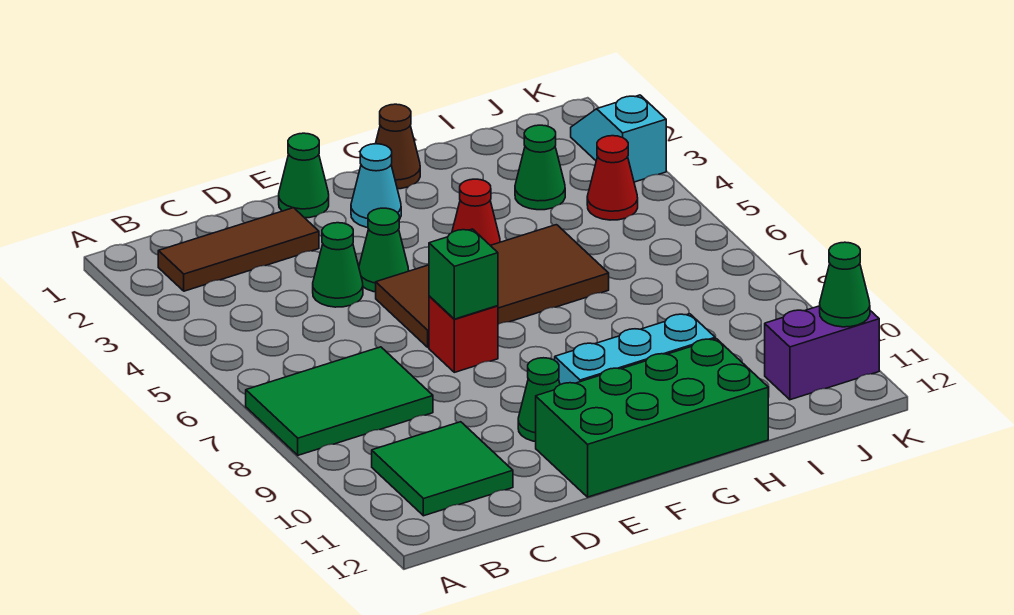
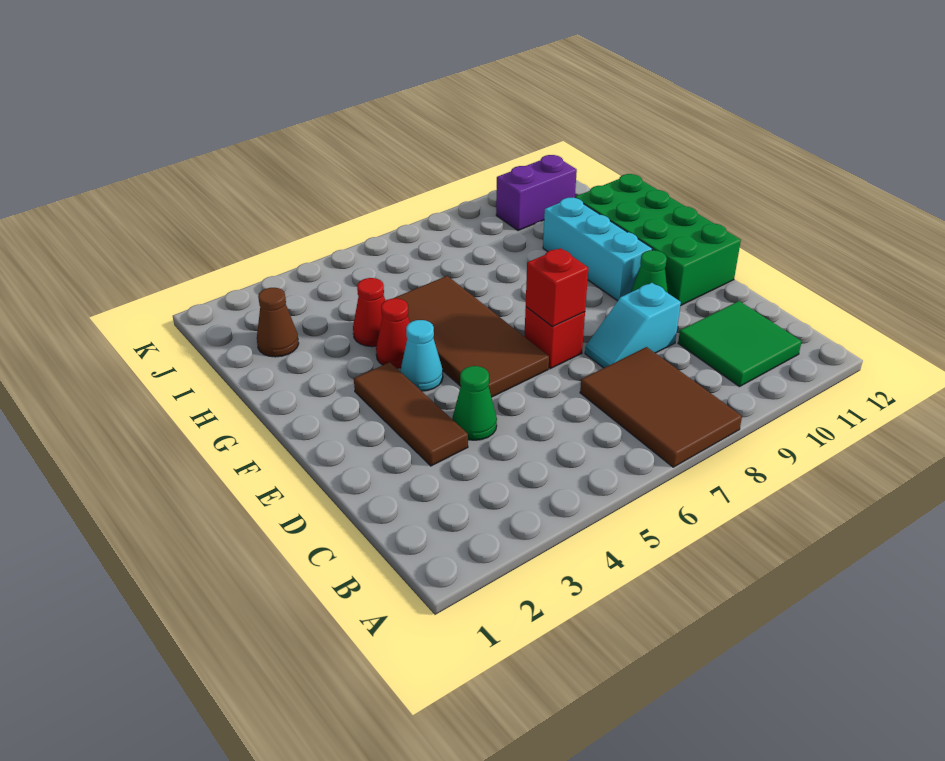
green tile A7:C8 level 1 -> brown tile A7:C8 level 1
brown tile B2:D2 level 1 -> brown tile D3:F3 level 1
green cone E1 level 1 -> none
green cone E4 level 1 -> none
green brick E7 level 2 -> red brick E7 level 2
cyan cone F2 level 1 -> cyan cone F4 level 1
brown cone G1 level 1 -> brown cone I2 level 1
green cone I3 level 1 -> none
red cone J4 level 1 -> red cone H4 level 1
purple brick J11:K11 level 1 -> purple brick J10:J11 level 1
cyan slope K2:K3 level 1 top 3 -> cyan slope D8:D9 level 1 top 9
green cone K11 level 2 -> none

